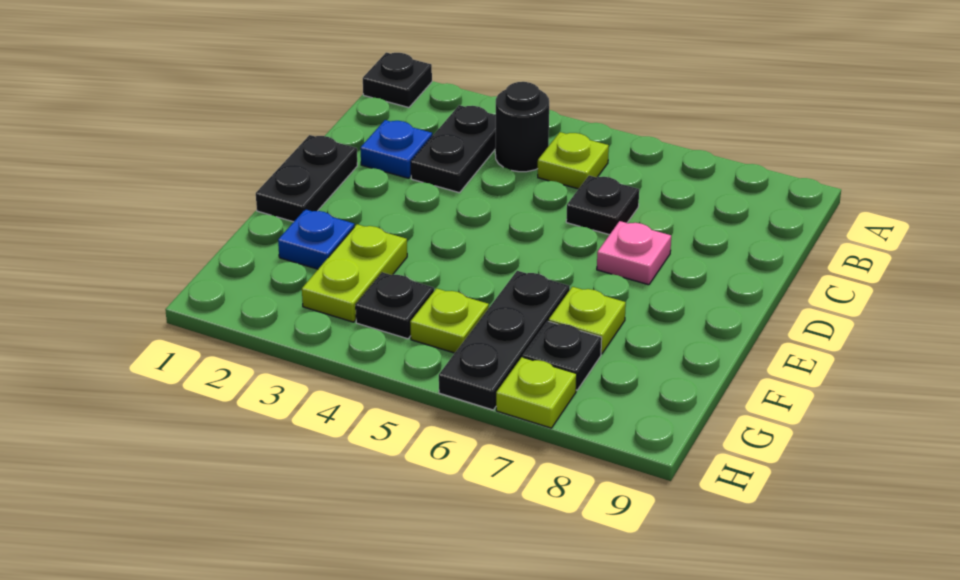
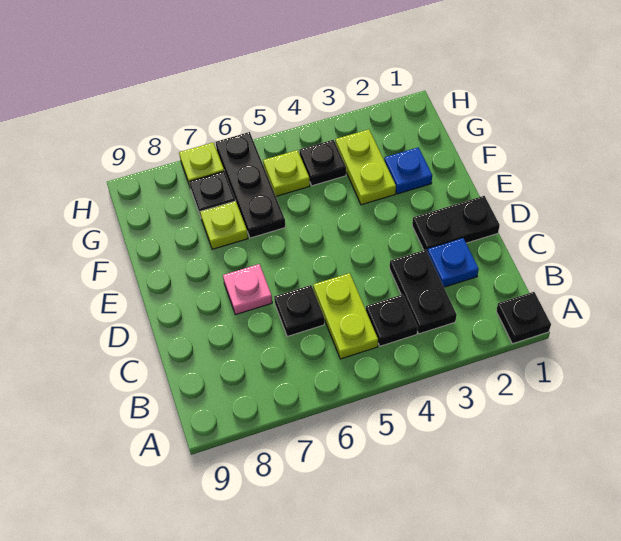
black round brick B4 level 1 -> black plate B4 level 1
lime plate B5 level 1 -> lime plate B5:C5 level 1
black plate D1:E1 level 1 -> black plate D1:D2 level 1

